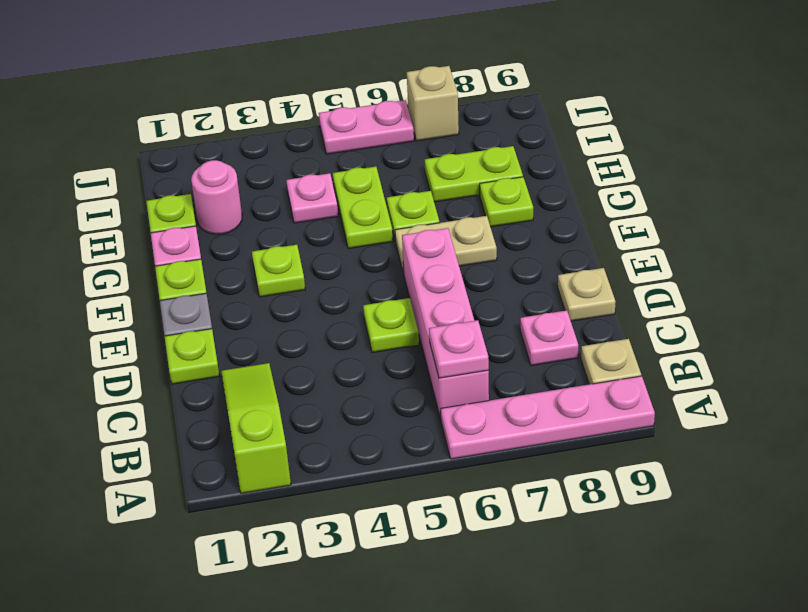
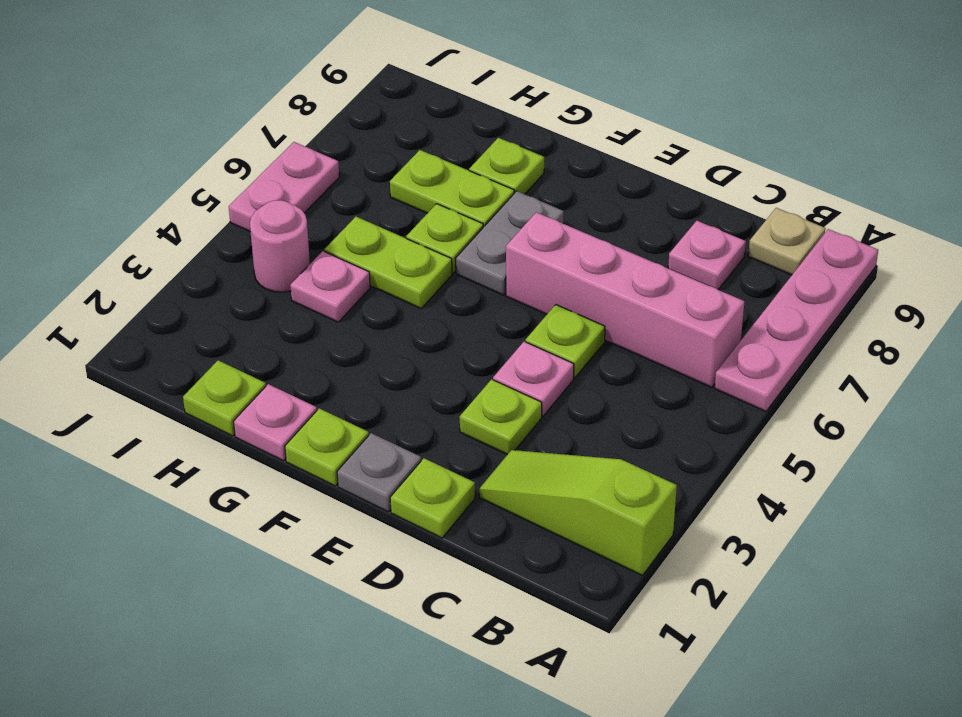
pink plate B6 level 2 -> pink plate D4 level 1
tan plate D9 level 1 -> none
lime plate F3 level 1 -> lime plate D3 level 1
tan plate F6:F7 level 1 -> grey plate F6:F7 level 1
pink round brick H2 level 1 -> pink round brick I4 level 1
lime plate H7:H8 level 1 -> lime plate G7:H7 level 1
tan brick J7 level 1 -> none

